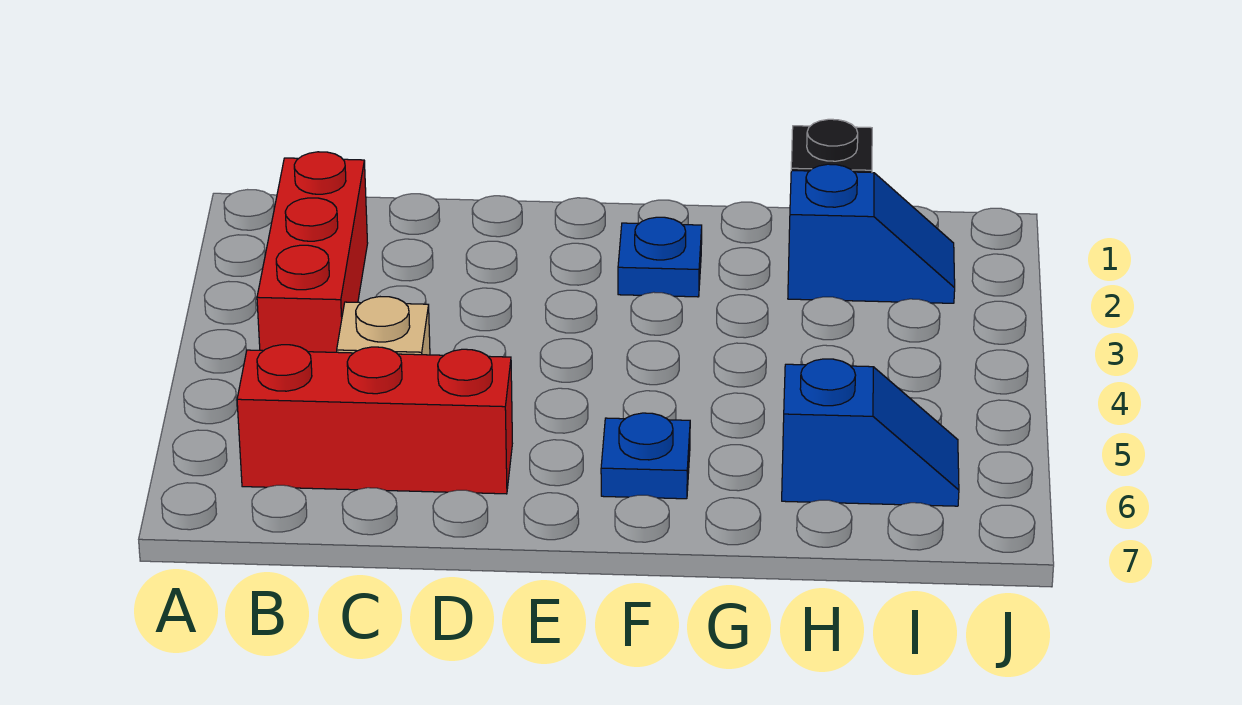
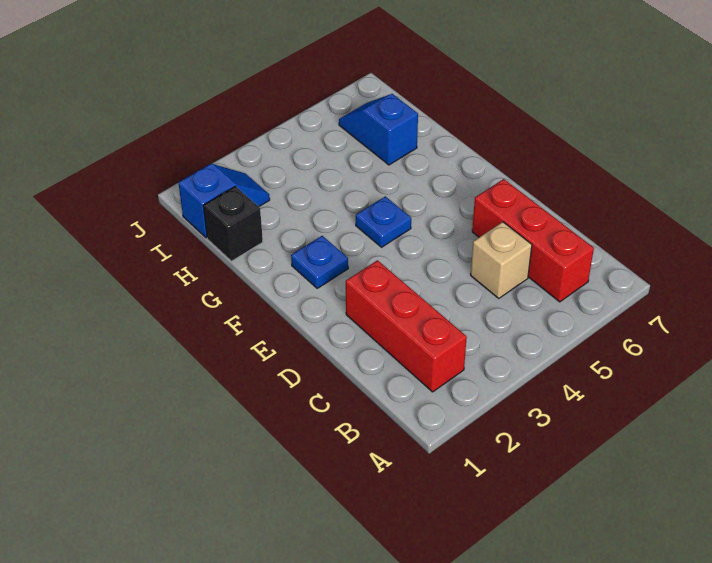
red brick B2:B4 level 1 -> red brick B2:D2 level 1
blue plate F6 level 1 -> blue plate F4 level 1
blue slope H2:I2 level 1 top H -> blue slope I1:I2 level 1 top 1

